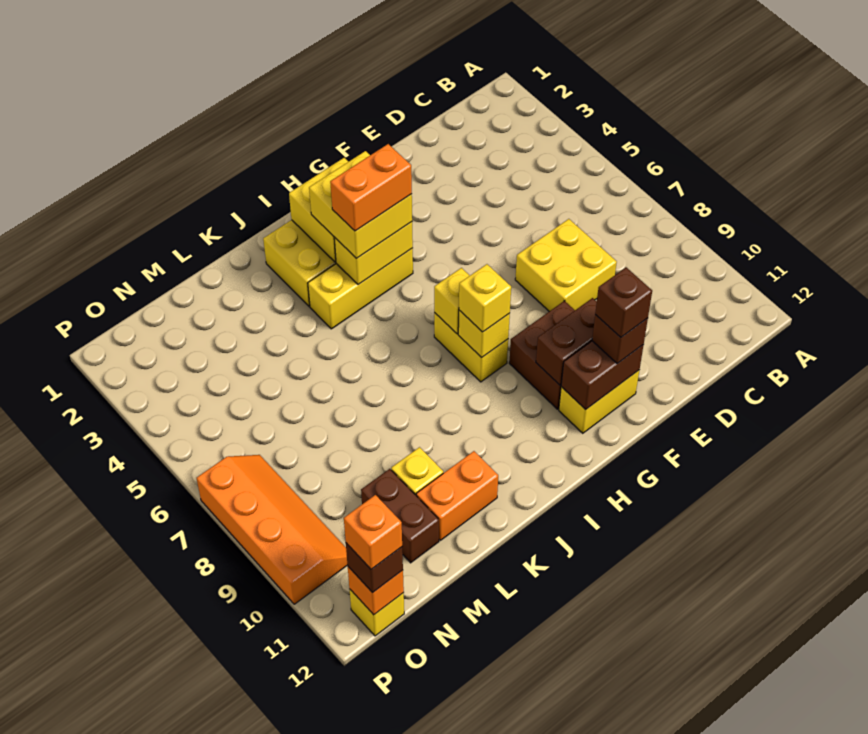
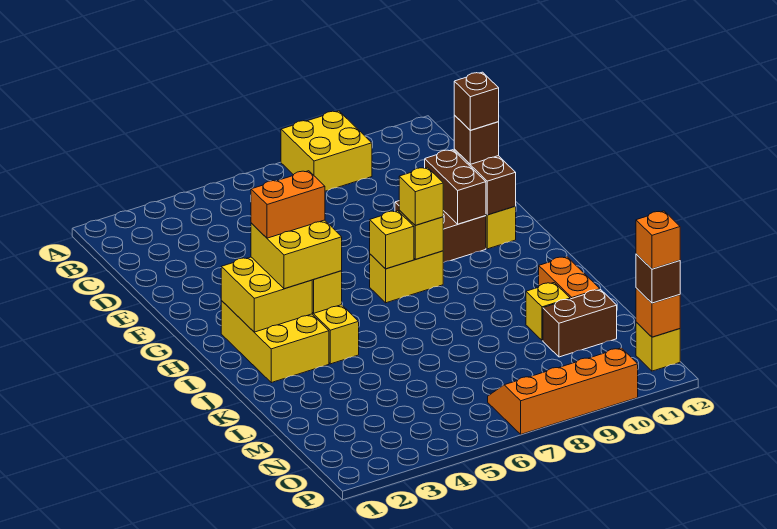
yellow brick D7:E8 level 1 -> yellow brick A8:B9 level 1
orange brick H4:I4 level 4 -> orange brick H3:H4 level 4

